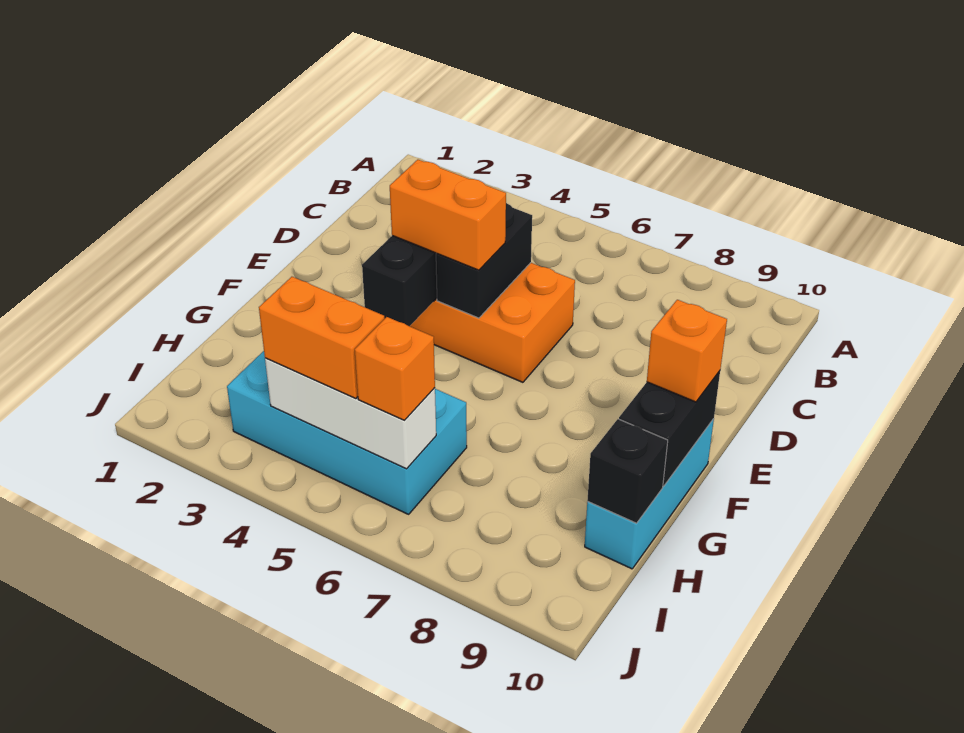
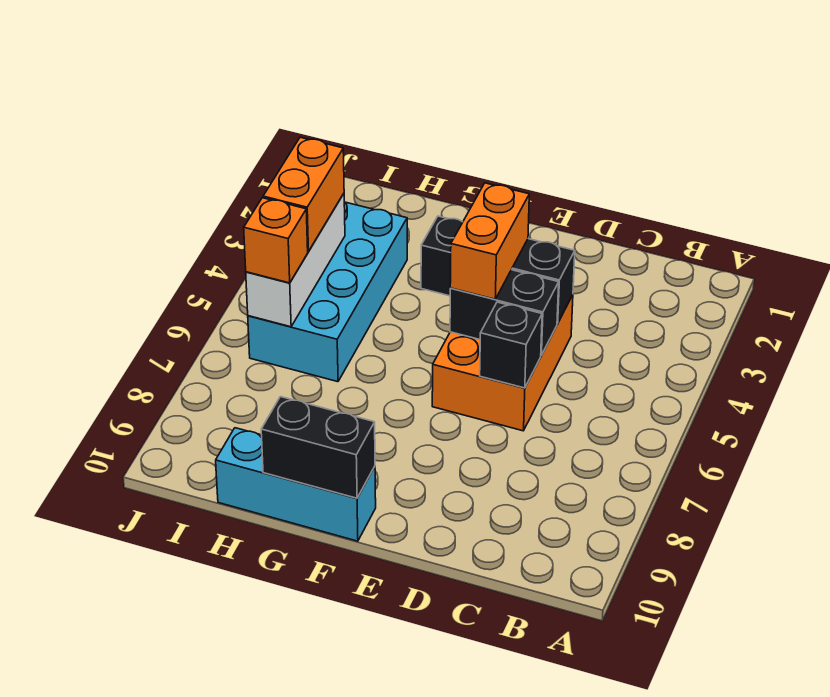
orange brick F10 level 3 -> none
black brick H10 level 2 -> black brick D6 level 2

